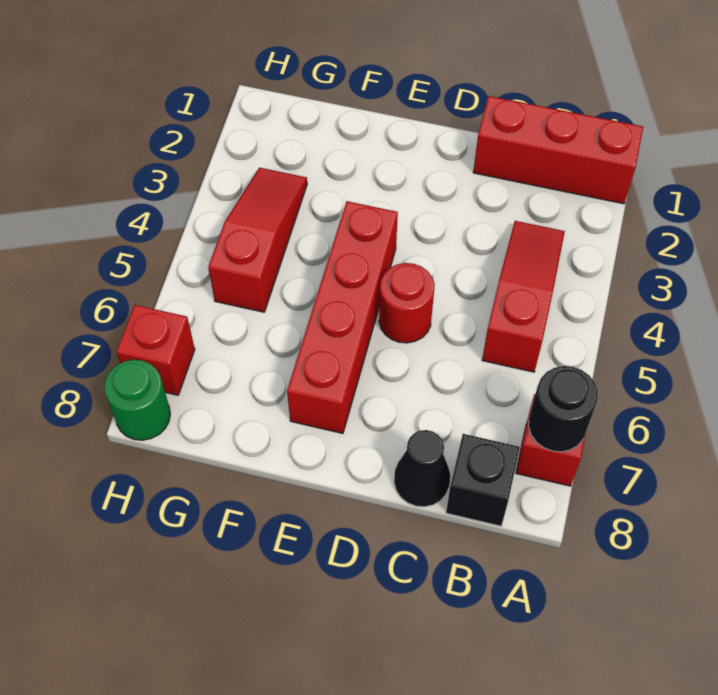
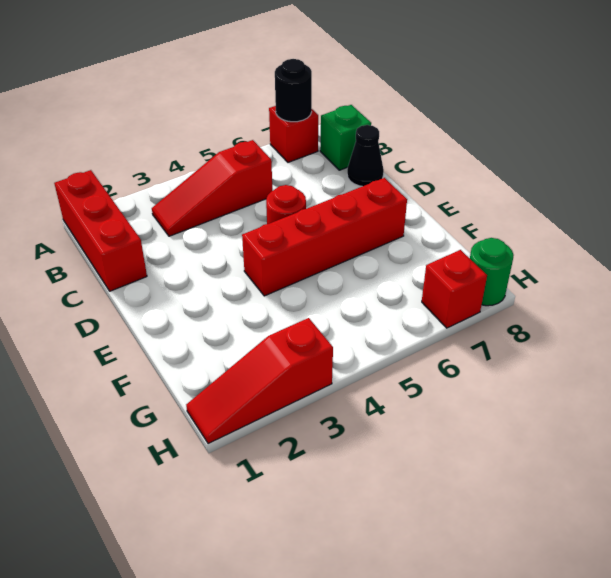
black brick B8 level 1 -> green brick B8 level 1
red slope G3:G5 level 1 top 5 -> red slope H1:H3 level 1 top 3

